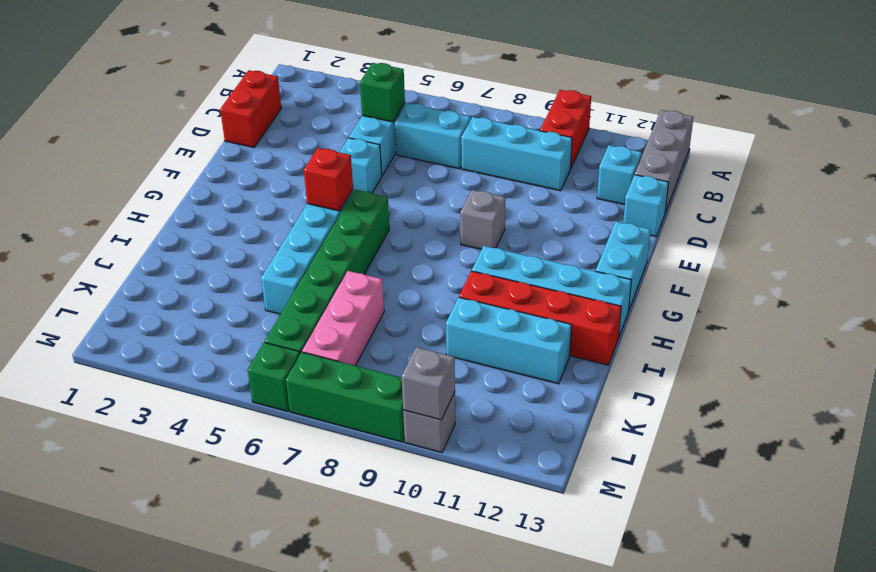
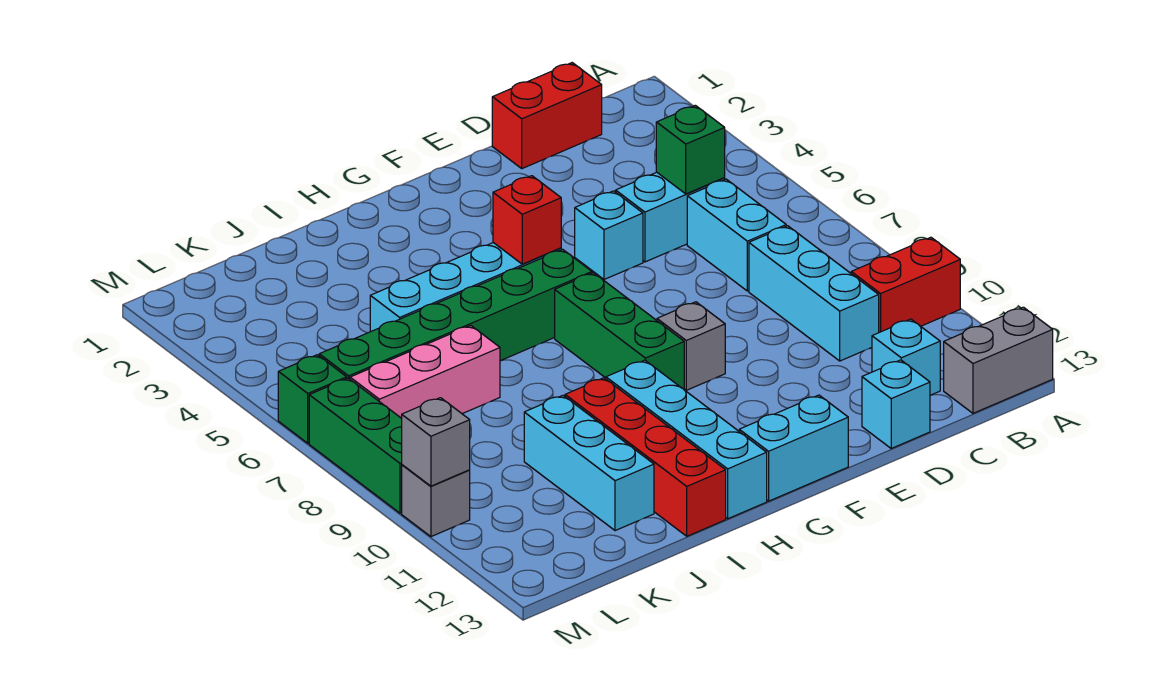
grey brick A13:C13 level 1 -> grey brick A13:B13 level 1
none -> green brick G7:G9 level 1

